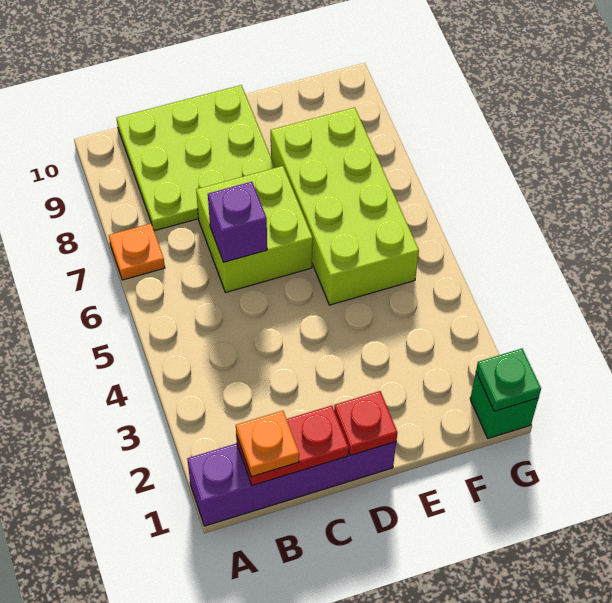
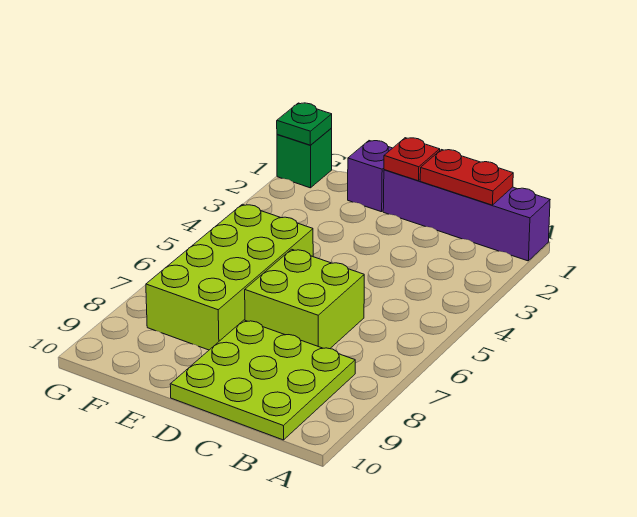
orange plate A7 level 1 -> none
orange plate B1 level 3 -> none
purple brick C6 level 2 -> purple brick E1 level 1

